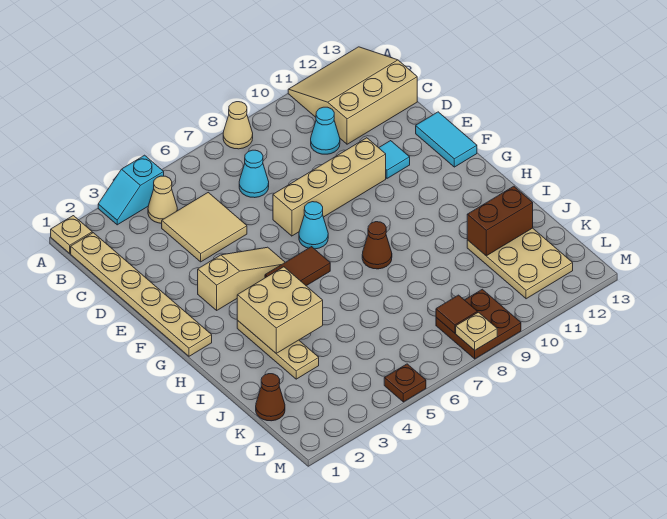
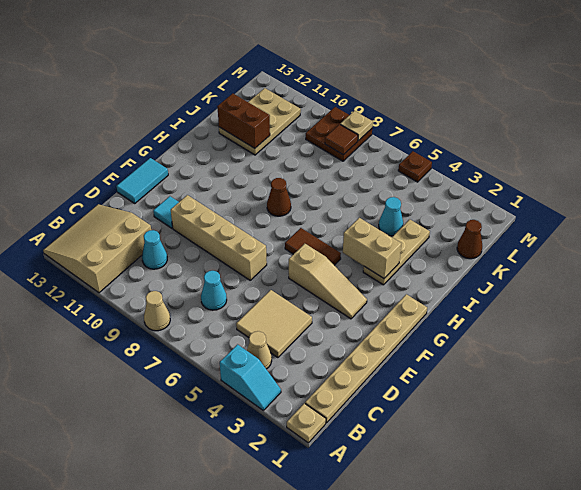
tan slope A11:C13 level 1 top C -> tan slope A11:C13 level 1 top 11
tan slope F3:F5 level 1 top 3 -> tan slope F3:F5 level 1 top 5
cyan cone F7 level 1 -> cyan cone J4 level 1
tan brick H3:I4 level 2 -> tan brick H3:H4 level 2

